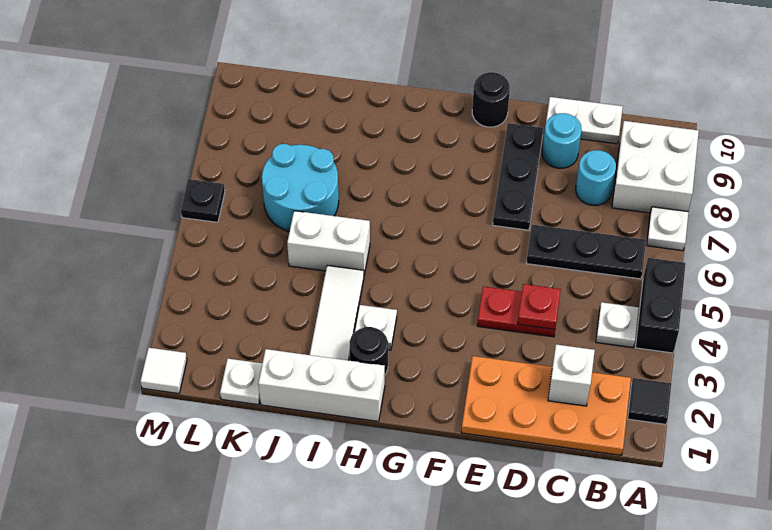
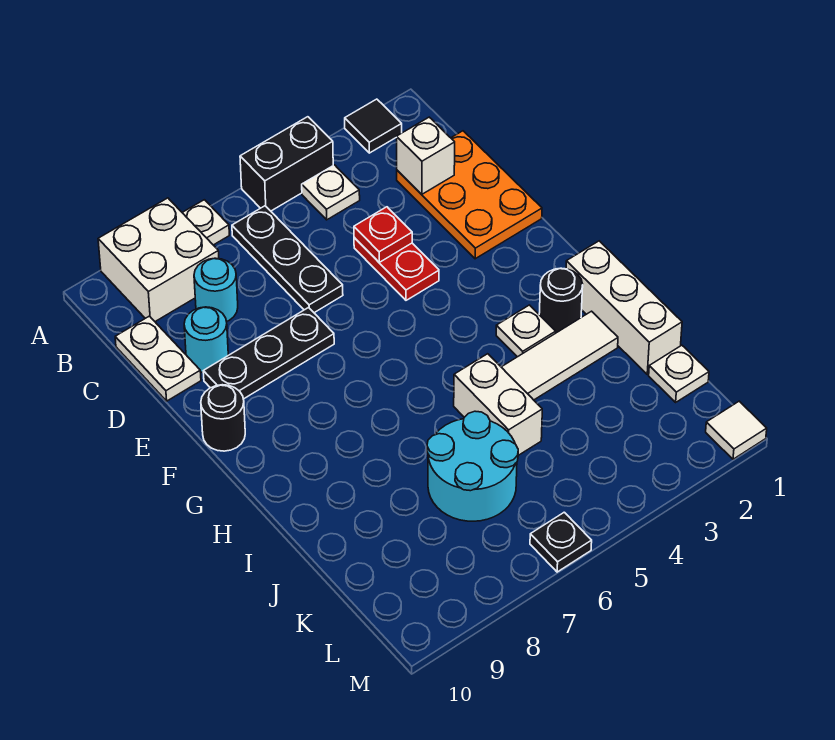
orange plate B1:E2 level 1 -> orange plate C1:E2 level 1

